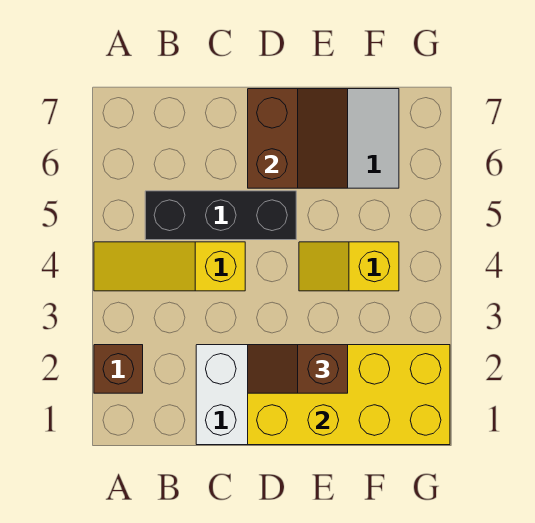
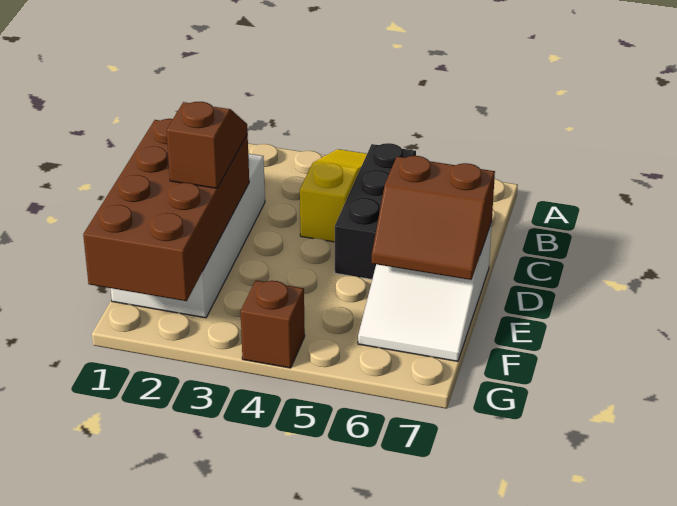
brown brick A2 level 1 -> brown brick G4 level 1
yellow brick D1:G2 level 2 -> brown brick D1:G2 level 2
yellow slope E4:F4 level 1 top F -> none

